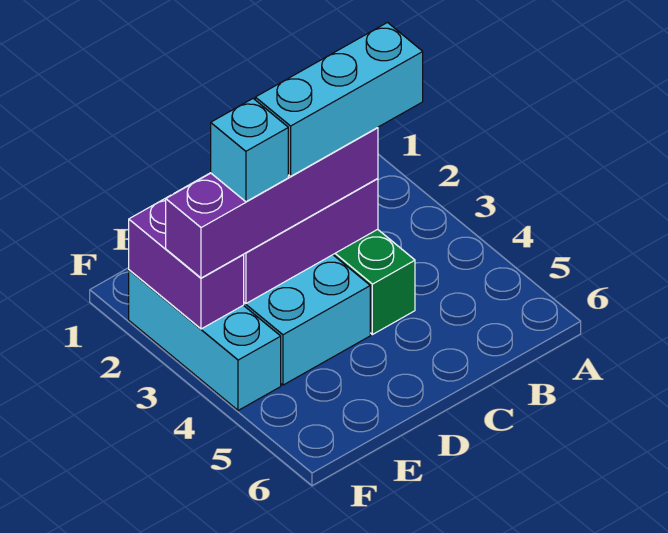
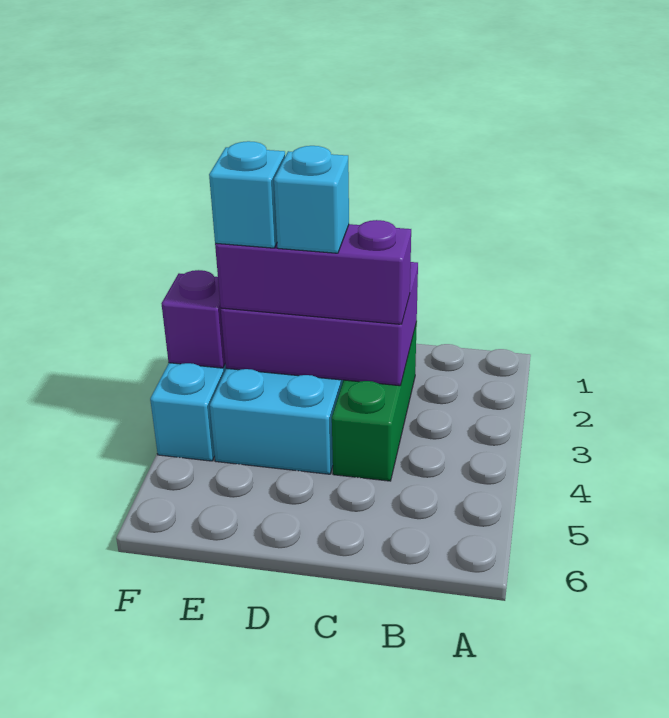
cyan brick B3:D3 level 4 -> cyan brick D3 level 4
purple brick C3:F3 level 3 -> purple brick C3:E3 level 3
purple brick F2:F3 level 2 -> purple brick F3 level 2

